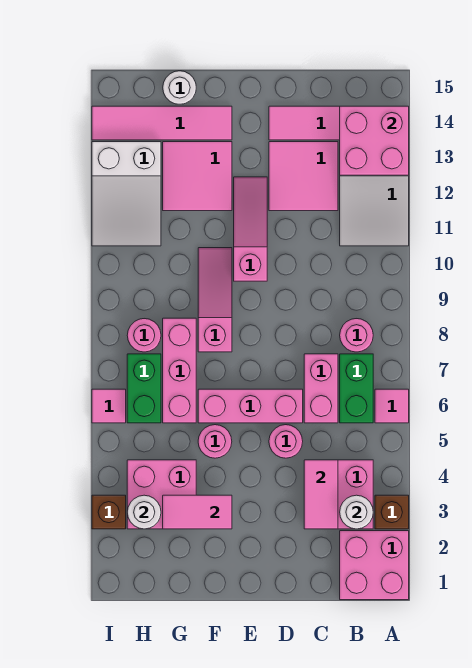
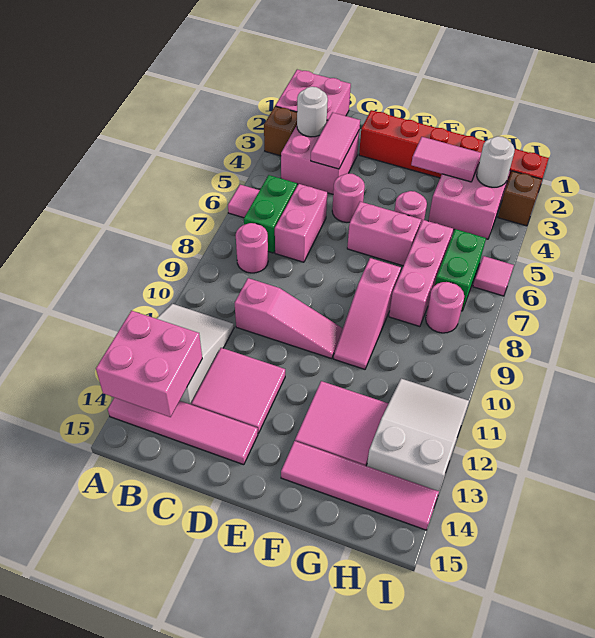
none -> red brick D2:I2 level 1
pink brick D6:F6 level 1 -> pink brick E6:F6 level 1
pink slope E10:E12 level 1 top 10 -> pink slope C10:E10 level 1 top C
white round brick G15 level 1 -> none

